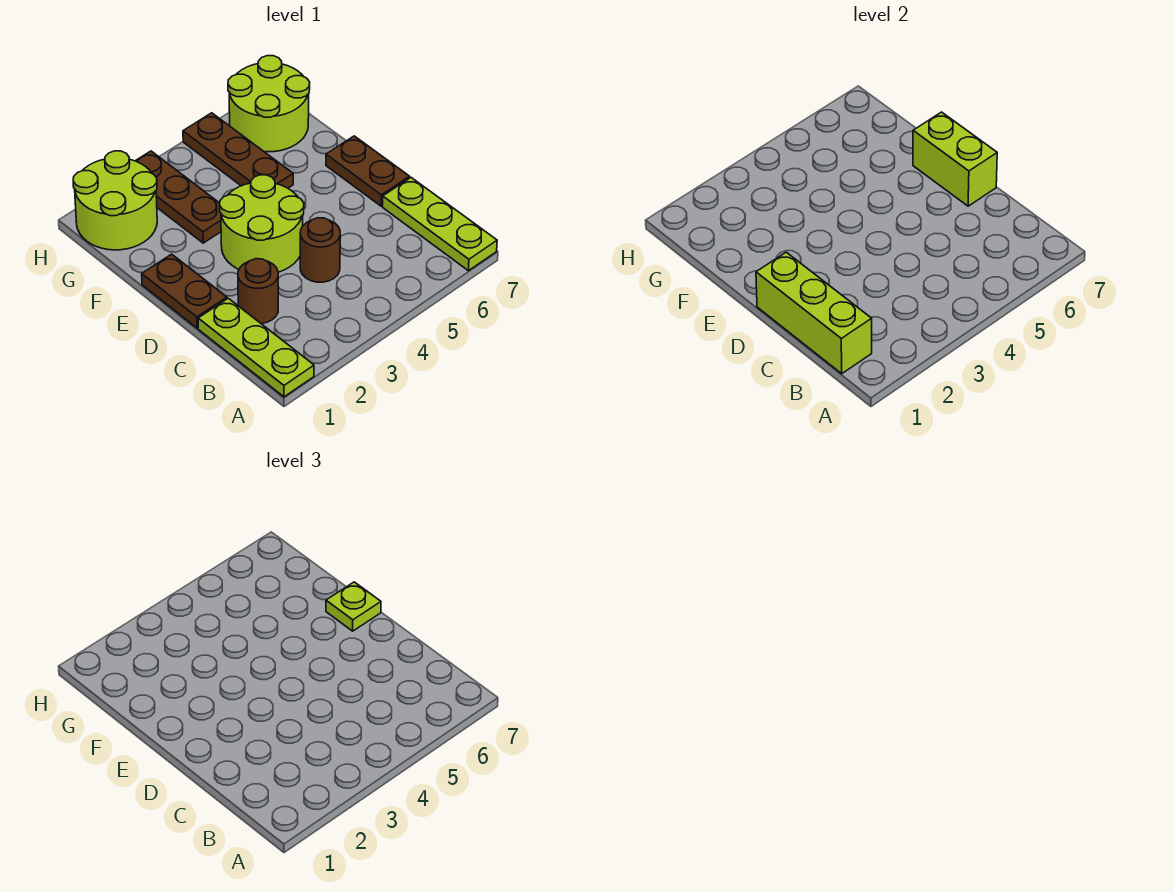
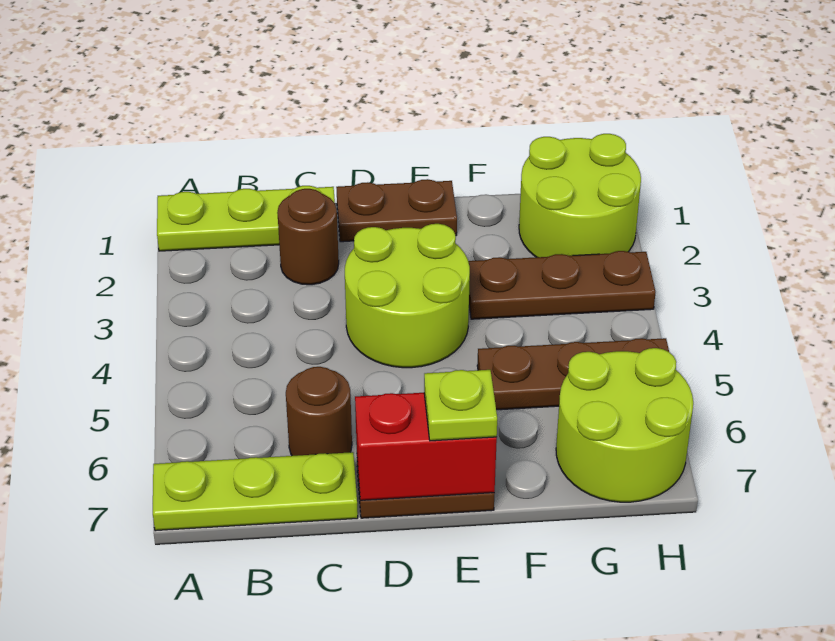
lime brick B1:D1 level 2 -> none
brown round brick C4 level 1 -> brown round brick C6 level 1
lime brick D7:E7 level 2 -> red brick D7:E7 level 2

